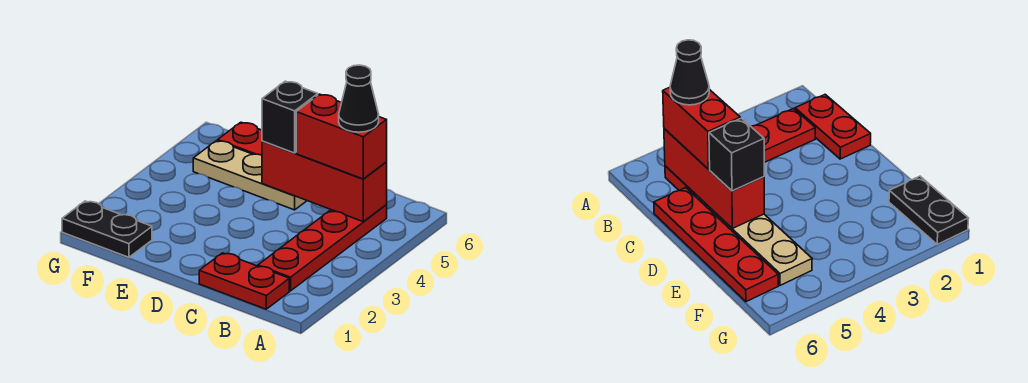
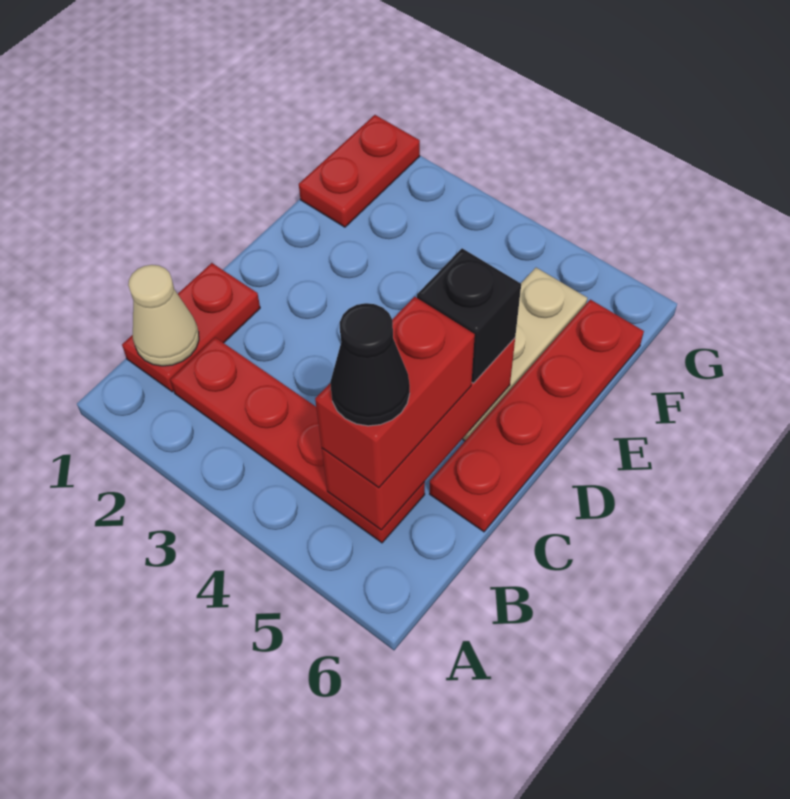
none -> tan cone B1 level 2
black plate F1:G1 level 1 -> red plate F1:G1 level 1

